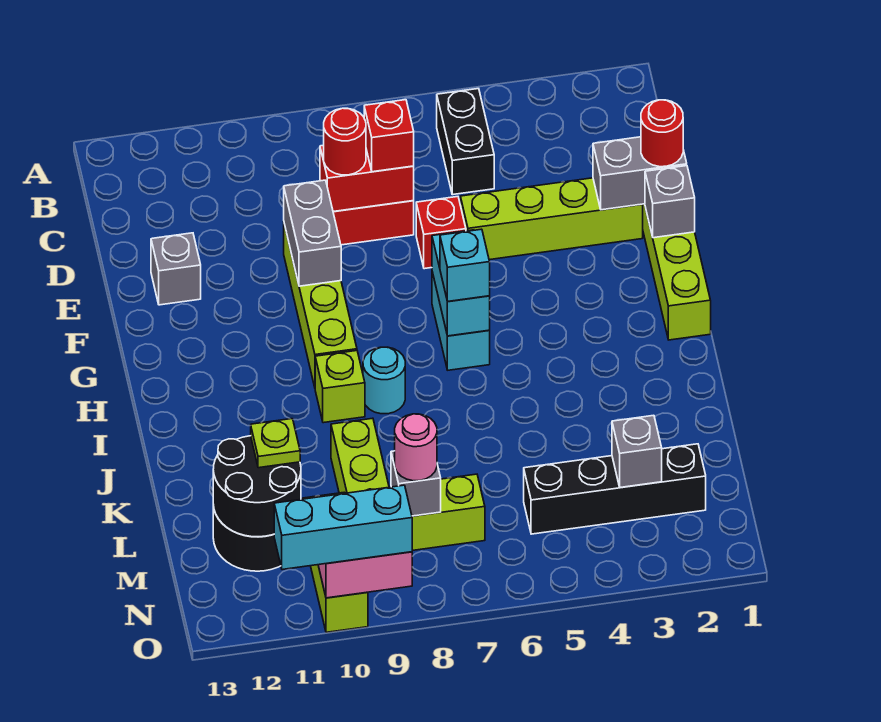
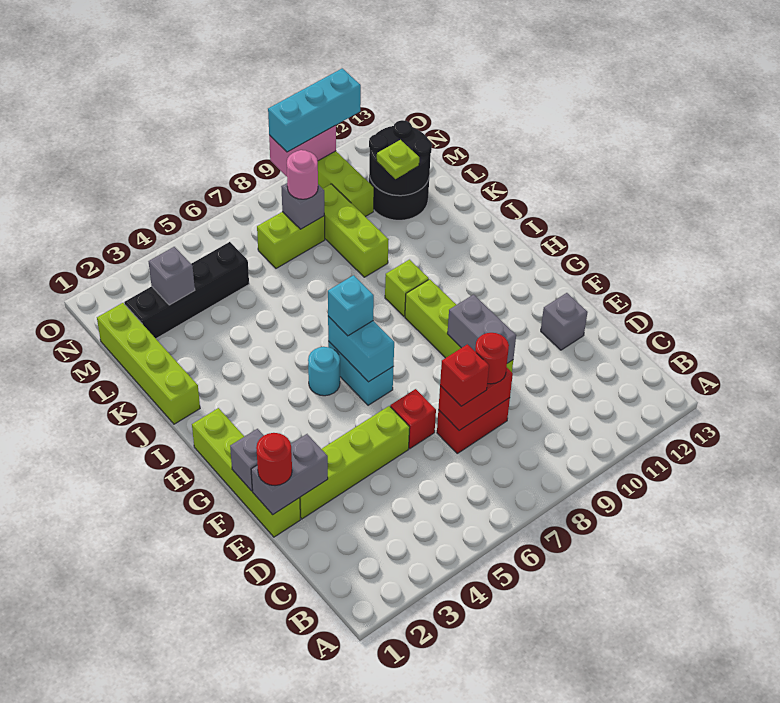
black brick B5:C5 level 1 -> none
cyan round brick I8 level 1 -> cyan round brick H5 level 1
none -> lime brick J1:M1 level 1

